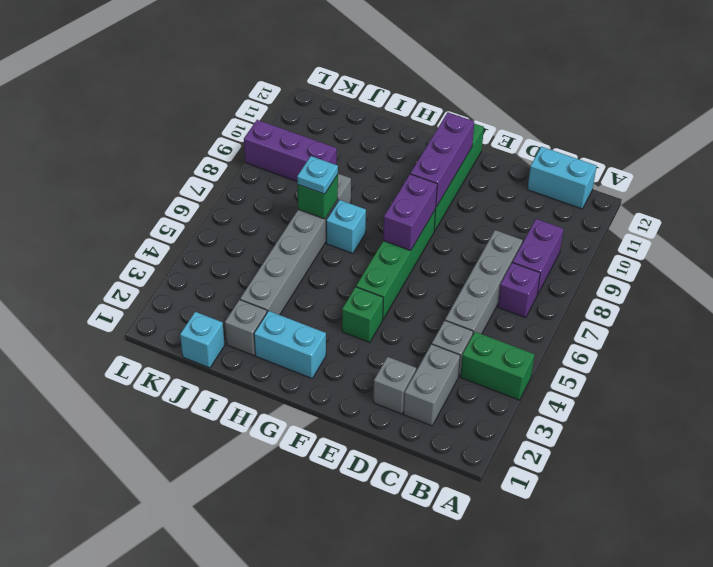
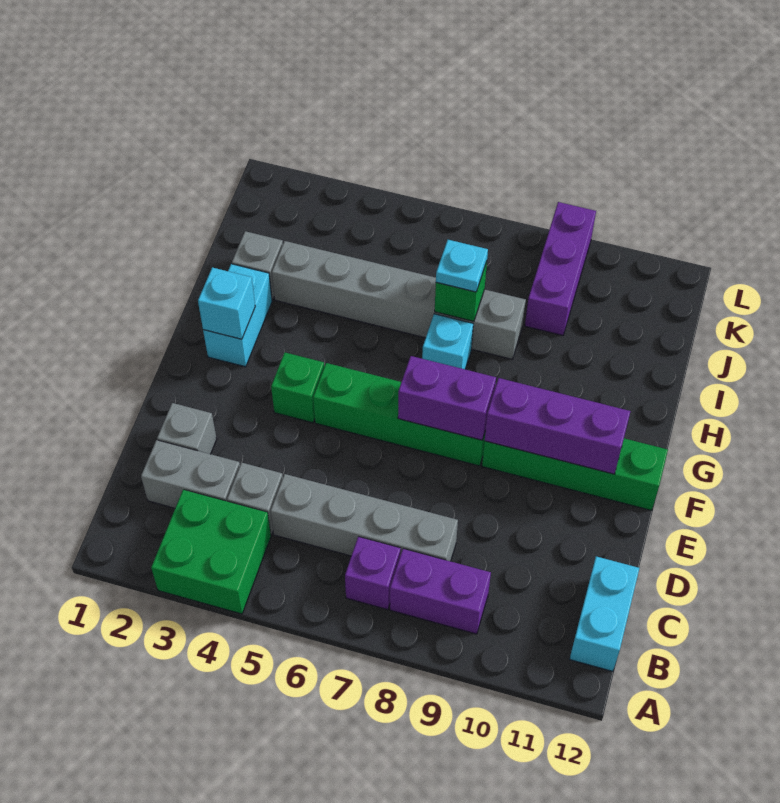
green brick A4:B4 level 1 -> green brick A3:B4 level 1
cyan brick J1 level 1 -> cyan brick G2 level 2

